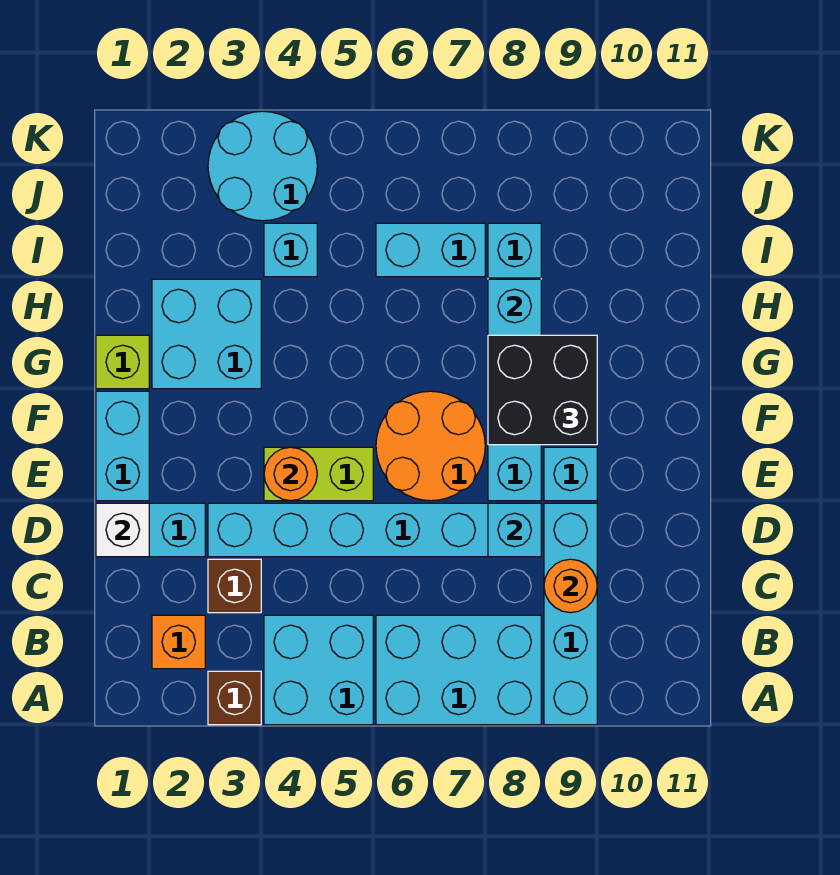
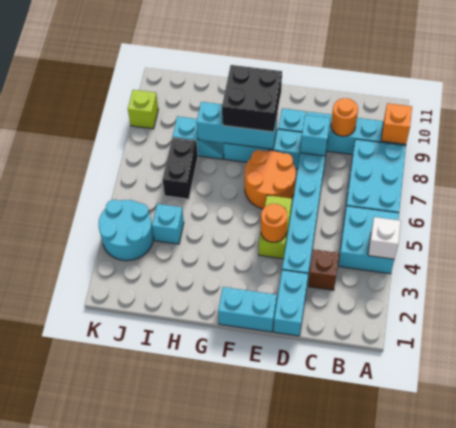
brown brick A3 level 1 -> none
orange brick B2 level 1 -> orange brick A9 level 2
white brick D1 level 2 -> white brick A4 level 2
lime brick G1 level 1 -> lime brick K9 level 1
cyan brick G2:H3 level 1 -> none
cyan brick I6:I7 level 1 -> black brick I6:I7 level 1

